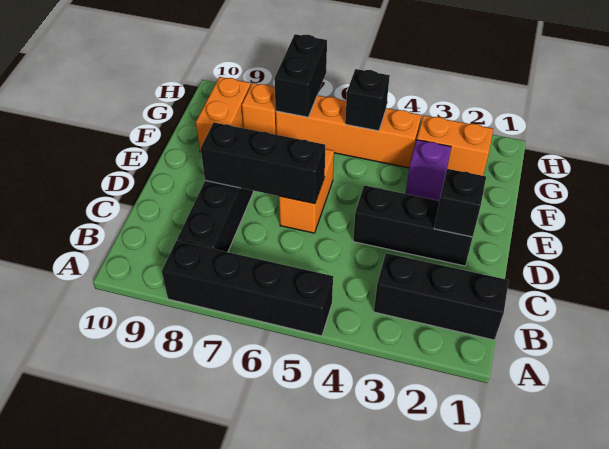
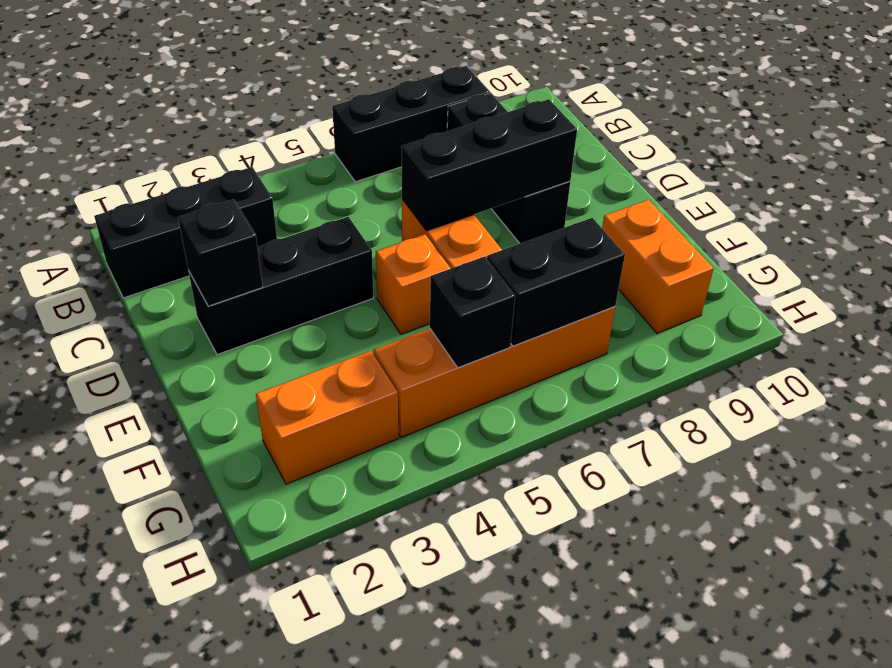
black brick A5:A8 level 1 -> black brick A6:A8 level 1
purple brick F3 level 1 -> none
black brick G7:H7 level 2 -> black brick G6:G7 level 2
orange brick G8 level 1 -> orange brick E5 level 1

